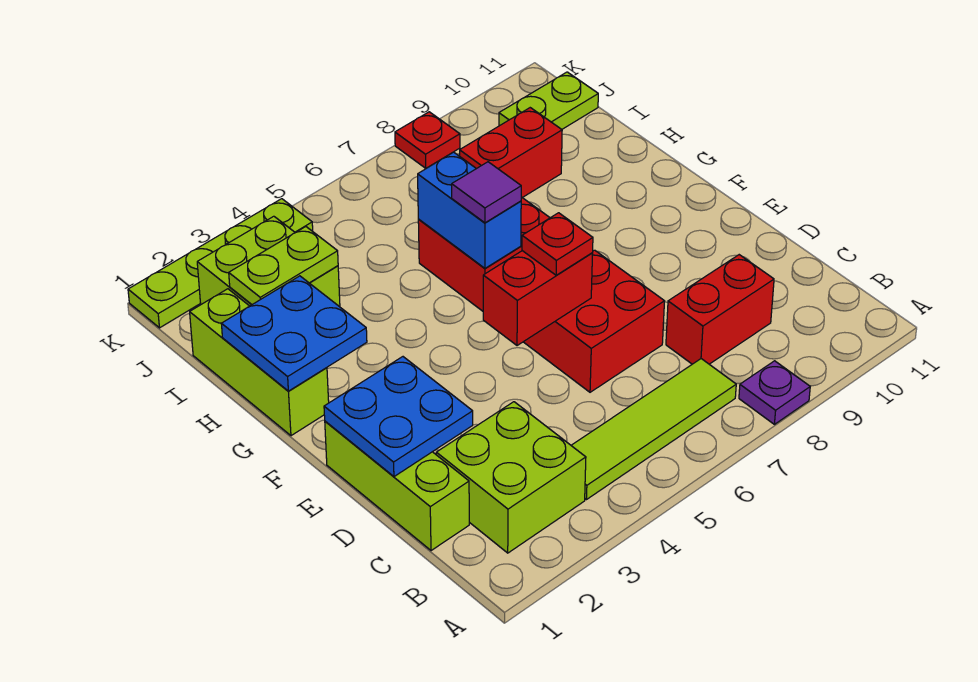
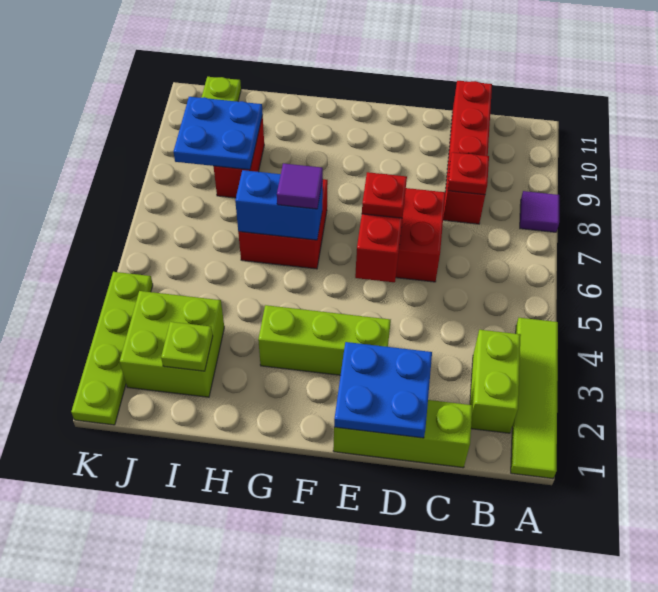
purple plate A8 level 1 -> purple tile A8 level 1
lime brick B2:C3 level 1 -> lime brick B2:B3 level 1
lime tile B4:B7 level 1 -> lime tile A1:A4 level 1
red brick C8:C9 level 1 -> red brick C8:C11 level 1
lime brick G1:I1 level 1 -> lime brick E3:G3 level 1
blue plate G1:H2 level 2 -> blue plate I8:J9 level 2
lime plate I2:I3 level 2 -> lime plate I2 level 2
red plate K8 level 1 -> red plate C8 level 2

